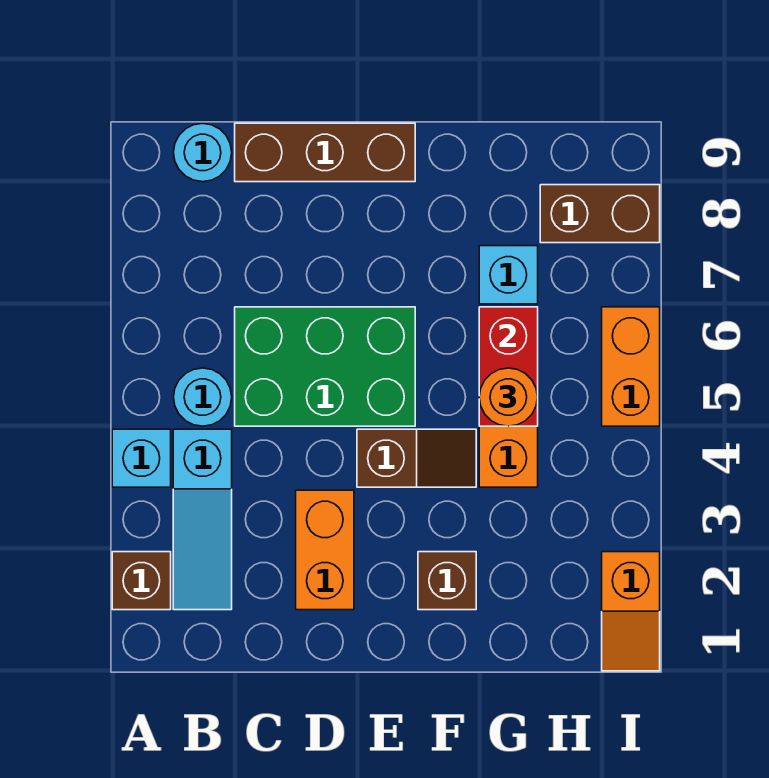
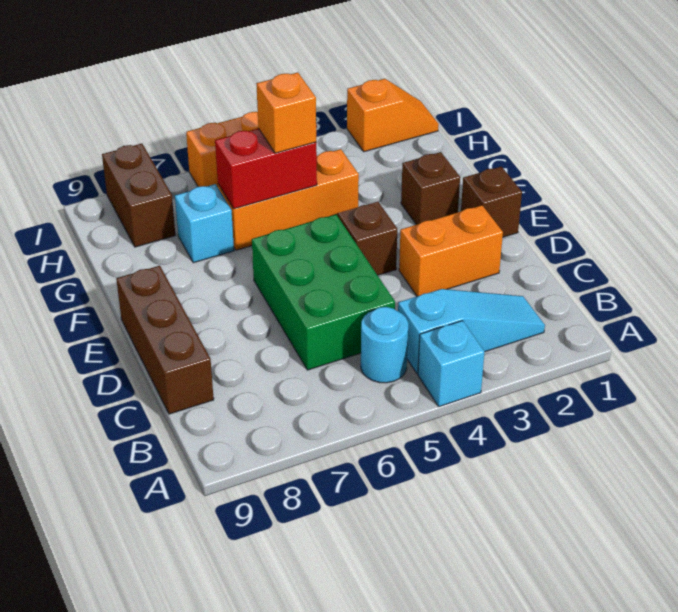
brown brick A2 level 1 -> brown brick E1 level 1
cyan round brick B9 level 1 -> none
orange round brick G5 level 3 -> orange brick G5 level 3

